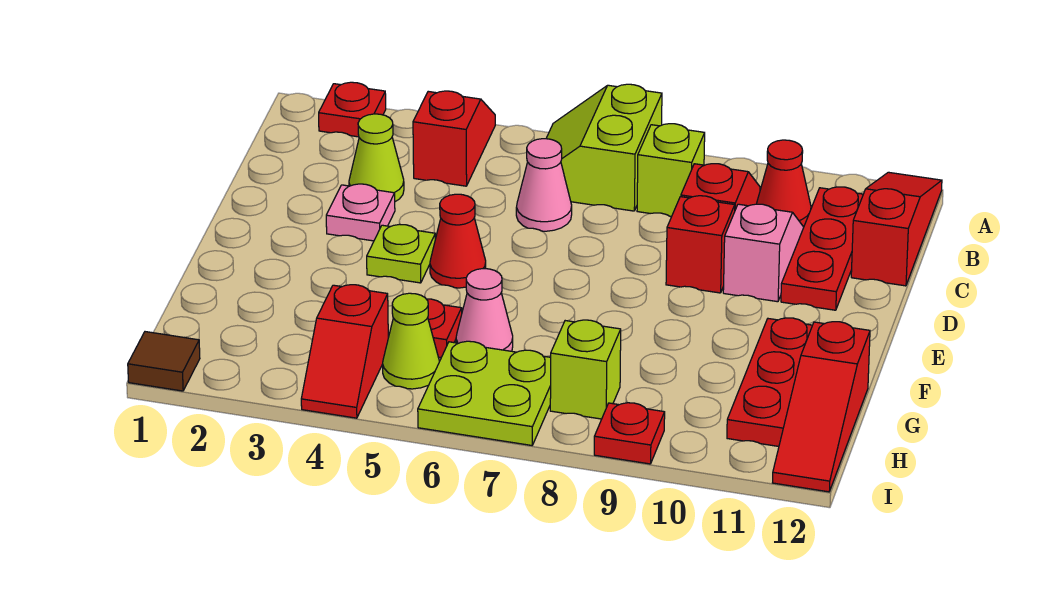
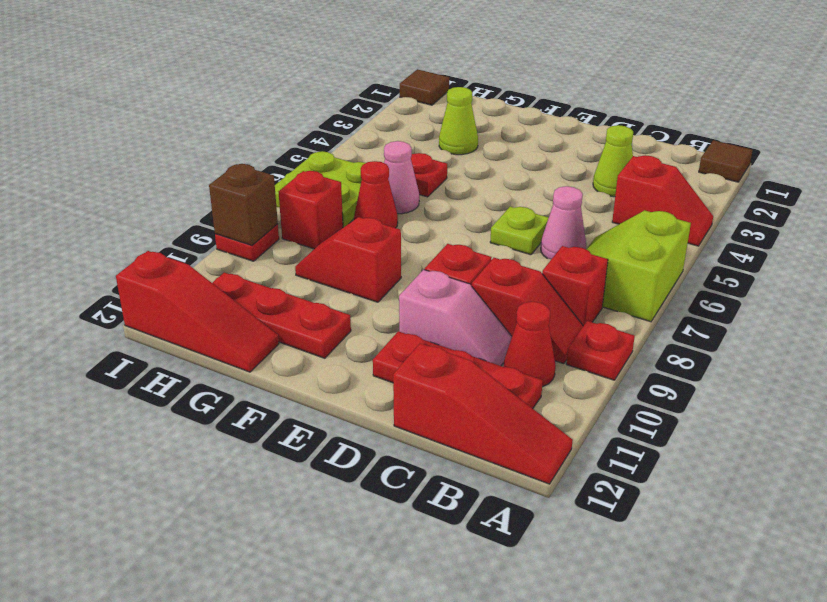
none -> brown tile A1 level 1
red plate A2 level 1 -> red plate A9 level 1
lime slope A6:B7 level 1 top 7 -> lime slope A6:B7 level 1 top A
lime brick B8 level 1 -> red brick B8 level 1
pink plate D3 level 1 -> none
lime plate E4 level 1 -> lime plate D6 level 1
red cone E5 level 1 -> red cone G7 level 1
red slope G12:I12 level 1 top G -> red slope G12:I12 level 1 top I
red slope H4:I4 level 1 top H -> red slope F9:G9 level 1 top F
lime cone H5 level 1 -> lime cone G3 level 1
lime brick H8 level 1 -> red brick H8 level 1
none -> brown brick I9 level 2

